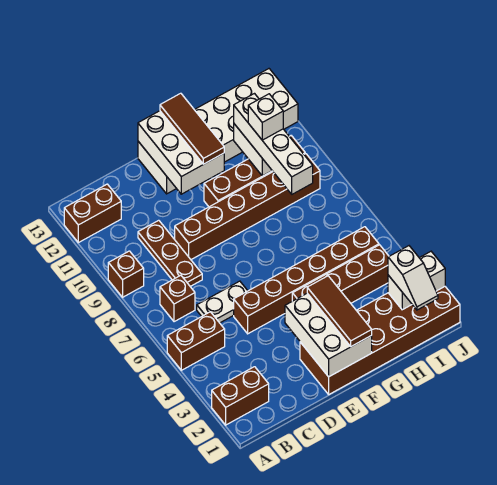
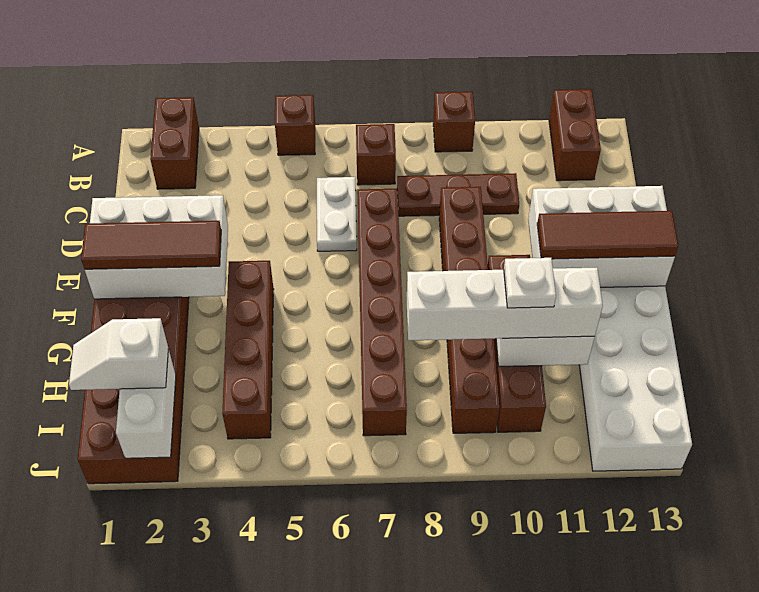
brown brick A5:B5 level 1 -> brown brick A5 level 1
brown brick D5:I5 level 1 -> brown brick D7:I7 level 1
white brick H10 level 4 -> white plate H10 level 4

